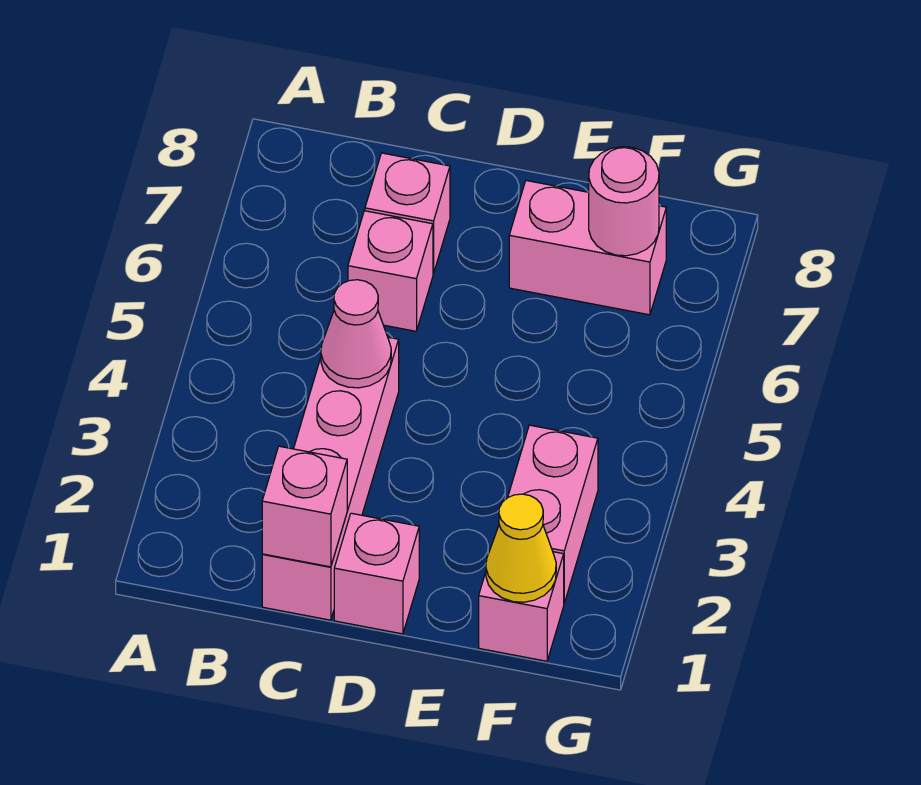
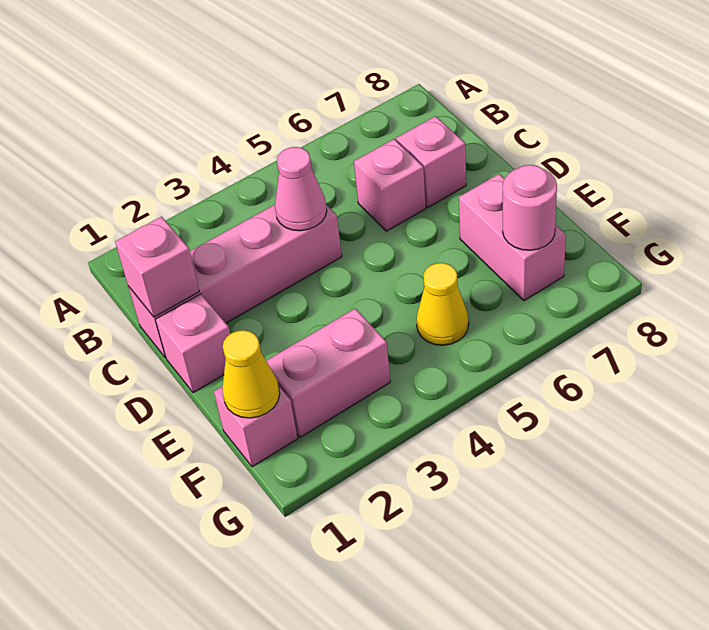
none -> yellow cone F5 level 1

